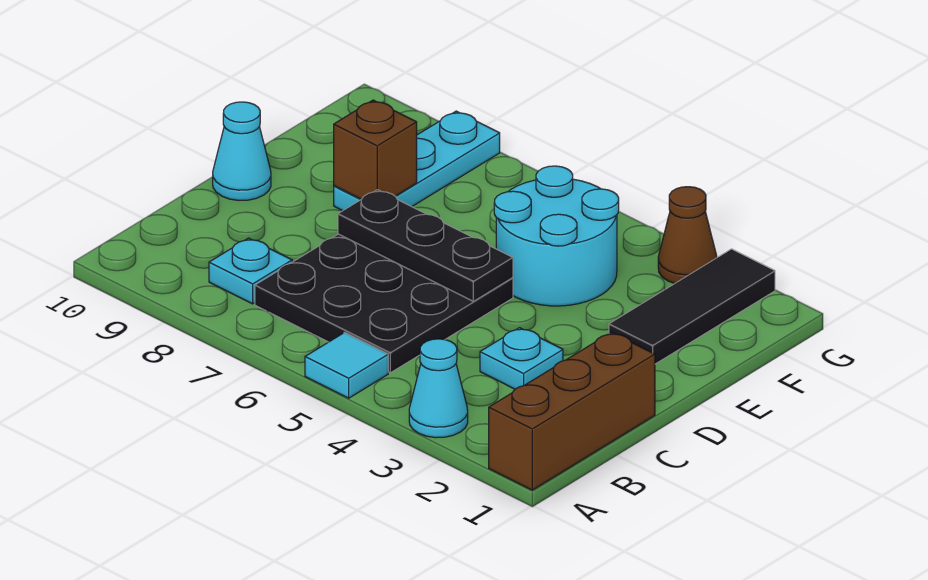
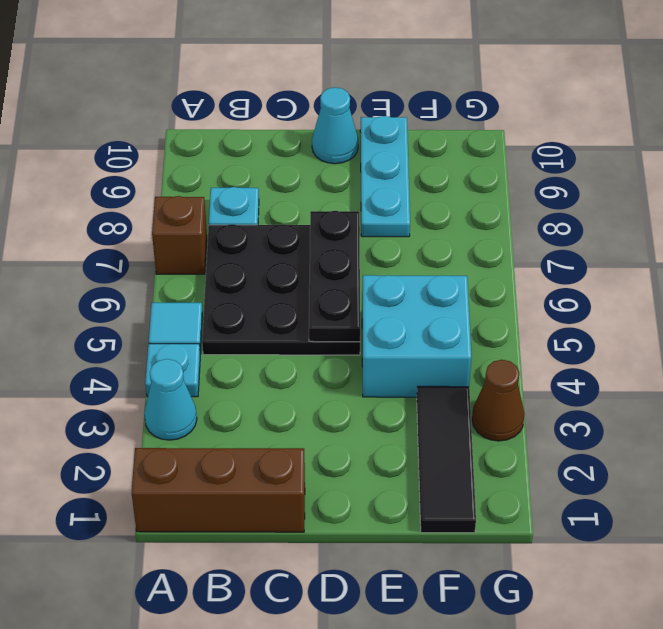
cyan plate C3 level 1 -> cyan plate A4 level 1
black tile E2:G2 level 1 -> black tile F1:F3 level 1
cyan round brick E4:F5 level 1 -> cyan brick E4:F5 level 1
cyan plate E8:G8 level 1 -> cyan plate E8:E10 level 1
brown brick E8 level 2 -> brown brick A7 level 1

